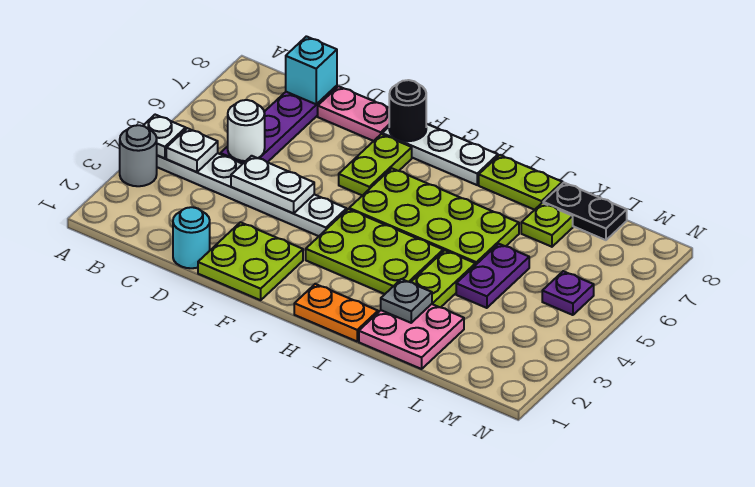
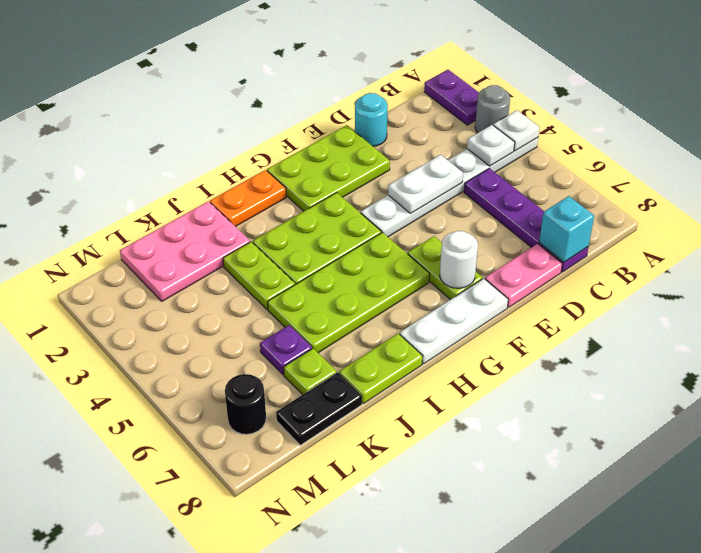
white round brick C5 level 2 -> white round brick F7 level 2
lime plate E1:F2 level 1 -> lime plate E1:G2 level 1
black round brick F8 level 2 -> black round brick M7 level 1
pink plate J1:K2 level 1 -> pink plate J1:L2 level 1
grey plate J2 level 2 -> none
purple plate K4:K5 level 1 -> purple plate A1:A2 level 1
purple plate M5 level 1 -> purple plate K6 level 1

